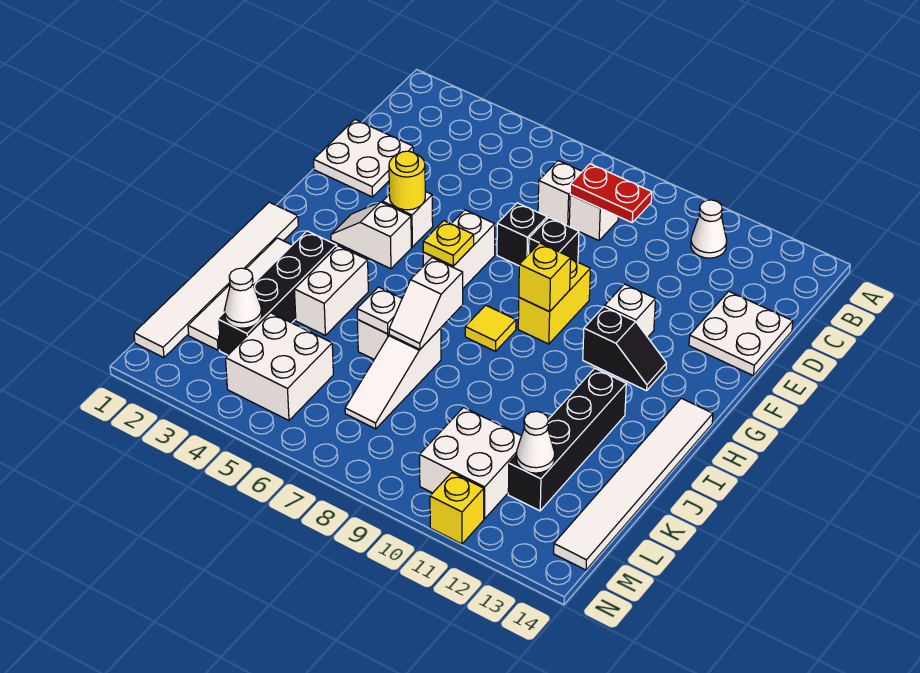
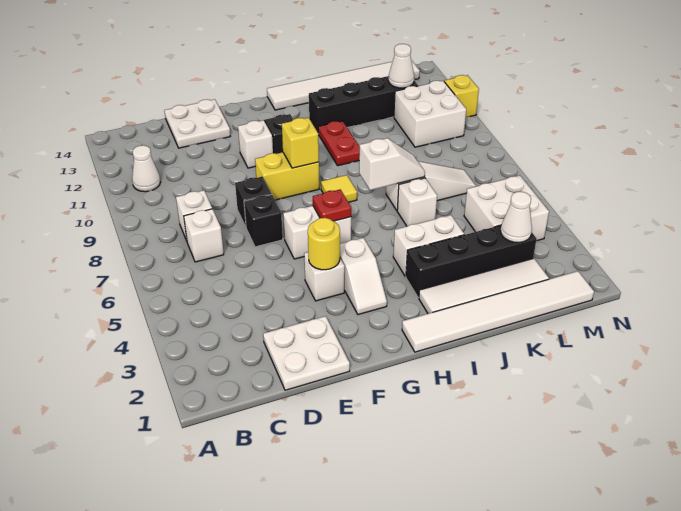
red plate C8:C9 level 2 -> red plate I10:I11 level 1
yellow plate G6 level 2 -> red plate G6 level 2
white plate J6 level 2 -> none

